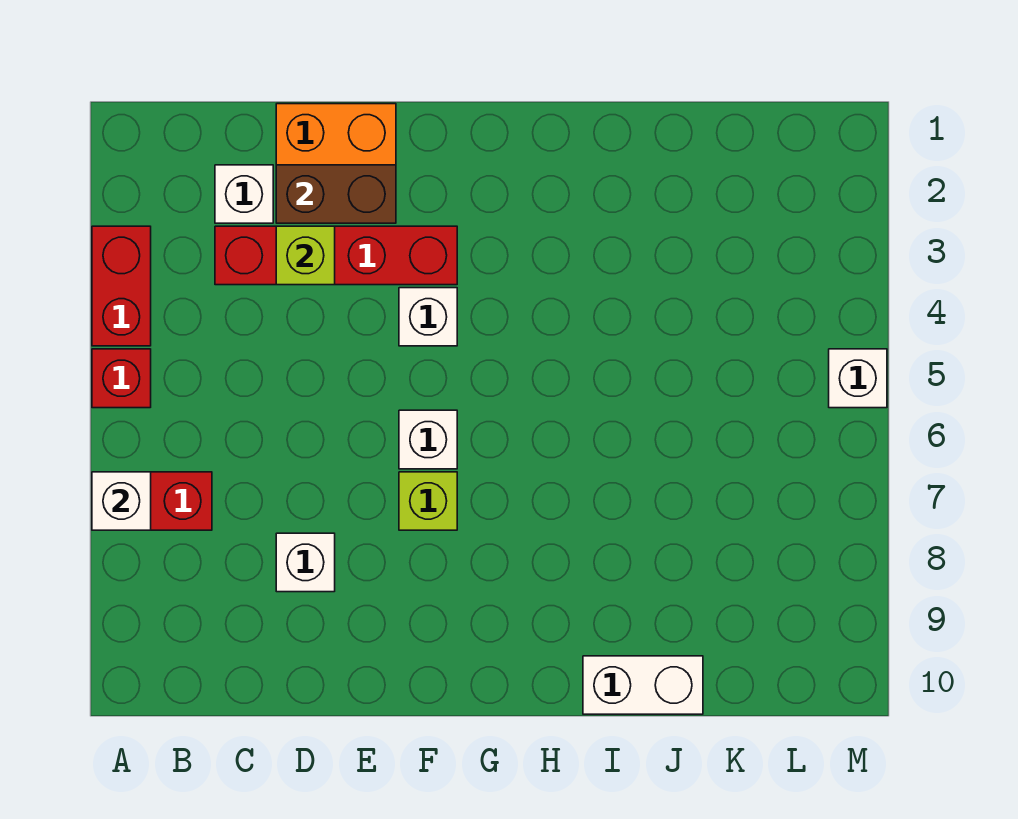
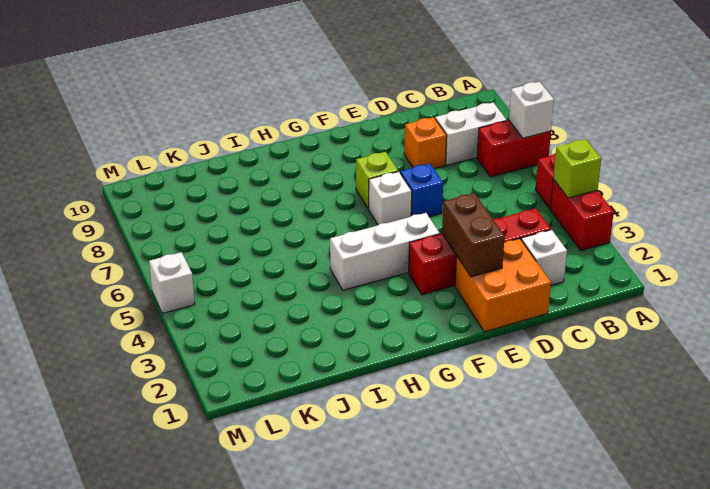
brown brick D2:E2 level 2 -> brown brick E2:E3 level 2
lime brick D3 level 2 -> lime brick A4 level 2
white brick D8 level 1 -> orange brick D8 level 1
none -> blue brick E6 level 1
white brick F4 level 1 -> white brick F4:H4 level 1
white brick I10:J10 level 1 -> white brick B8:C8 level 1

